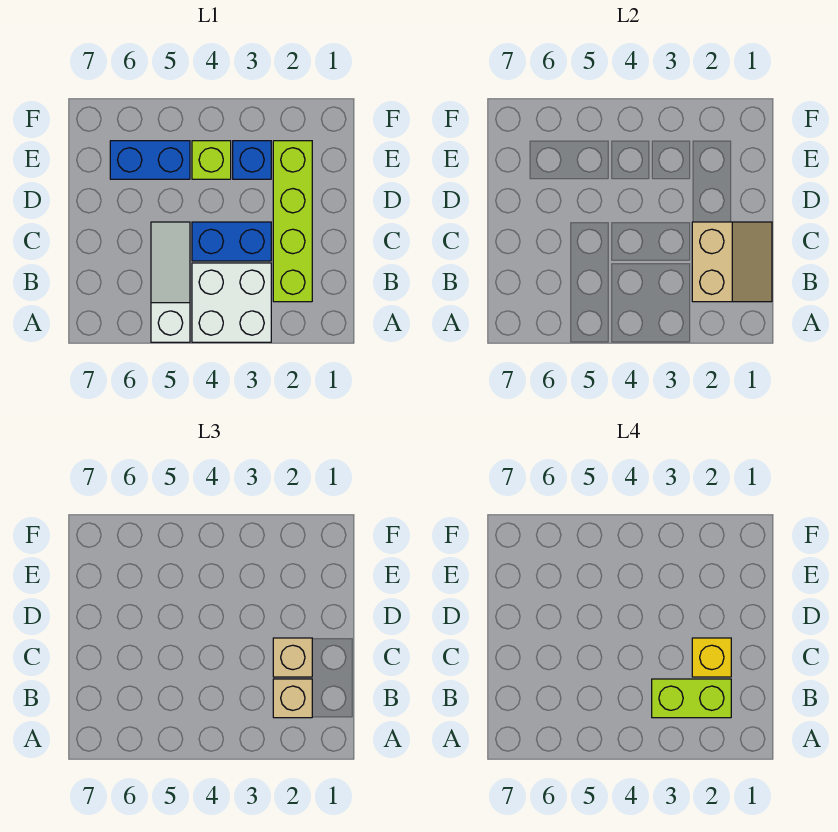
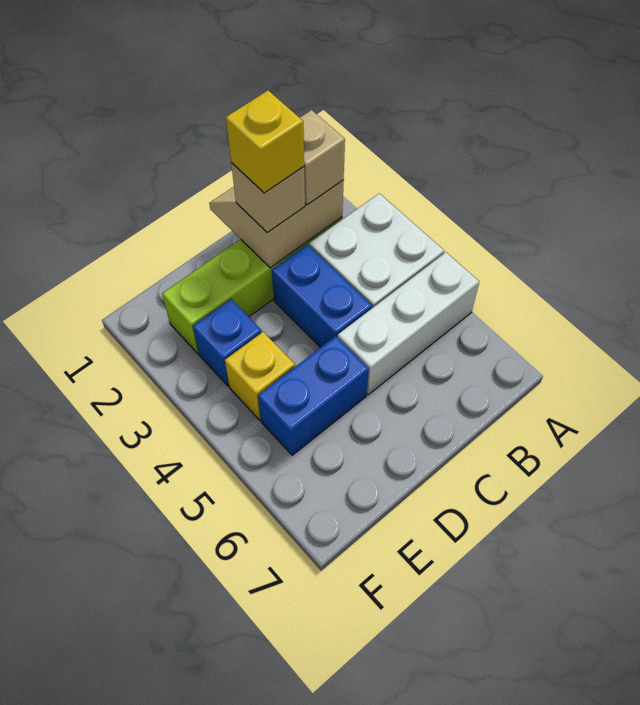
white slope A5:C5 level 1 top A -> white brick A5:C5 level 1
lime brick B2:B3 level 4 -> none
lime brick E4 level 1 -> yellow brick E4 level 1
blue brick E5:E6 level 1 -> blue brick D5:E5 level 1

